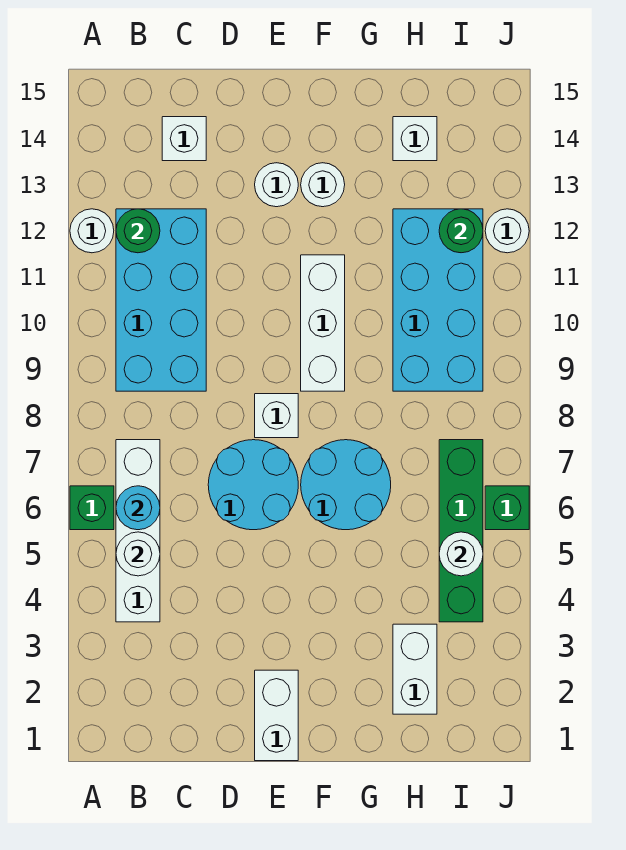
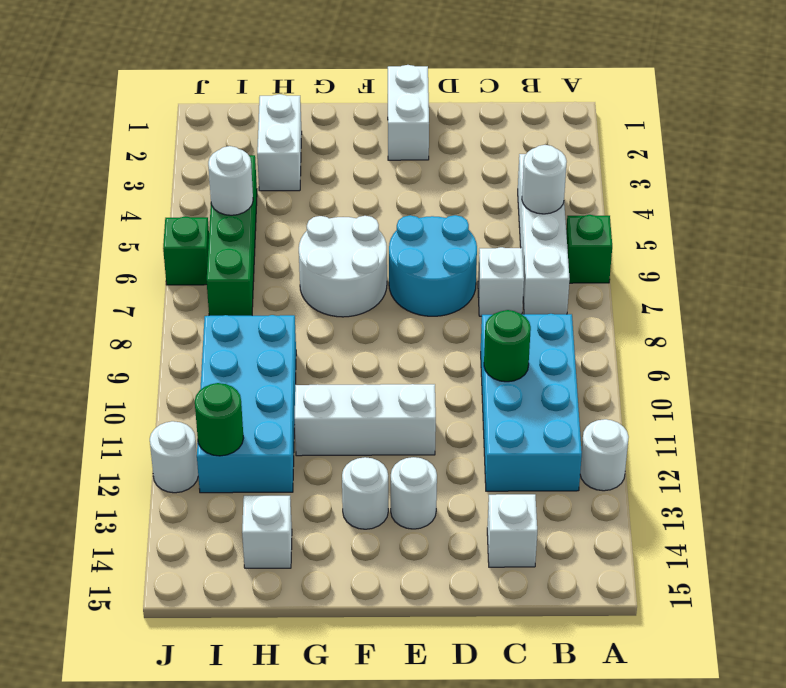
cyan round brick B6 level 2 -> none
green round brick B12 level 2 -> green round brick C10 level 2
white brick E8 level 1 -> white brick C7 level 1
cyan round brick F6:G7 level 1 -> white round brick F6:G7 level 1
white brick F9:F11 level 1 -> white brick E11:G11 level 1

